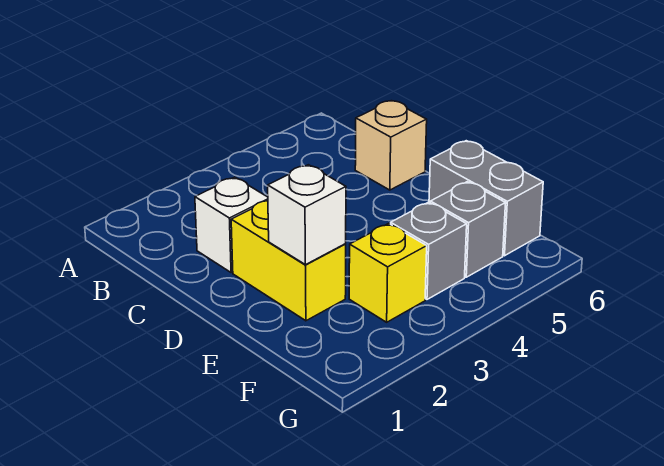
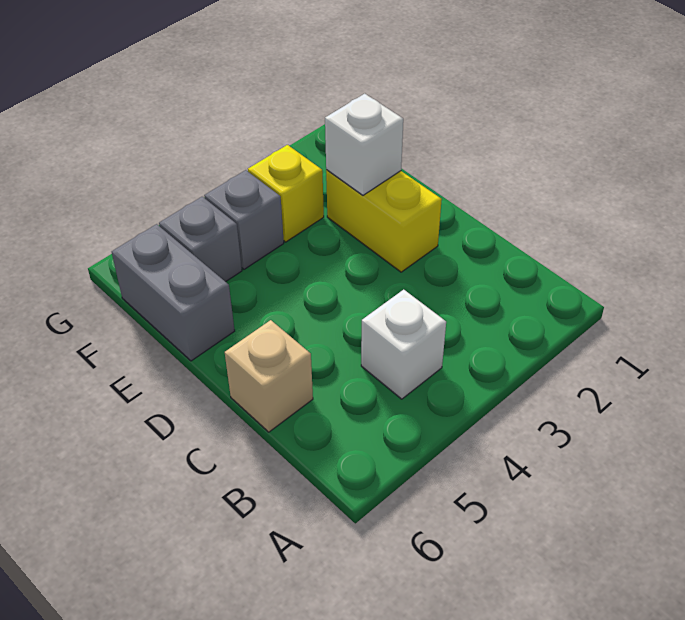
white brick C2 level 1 -> white brick B4 level 1

